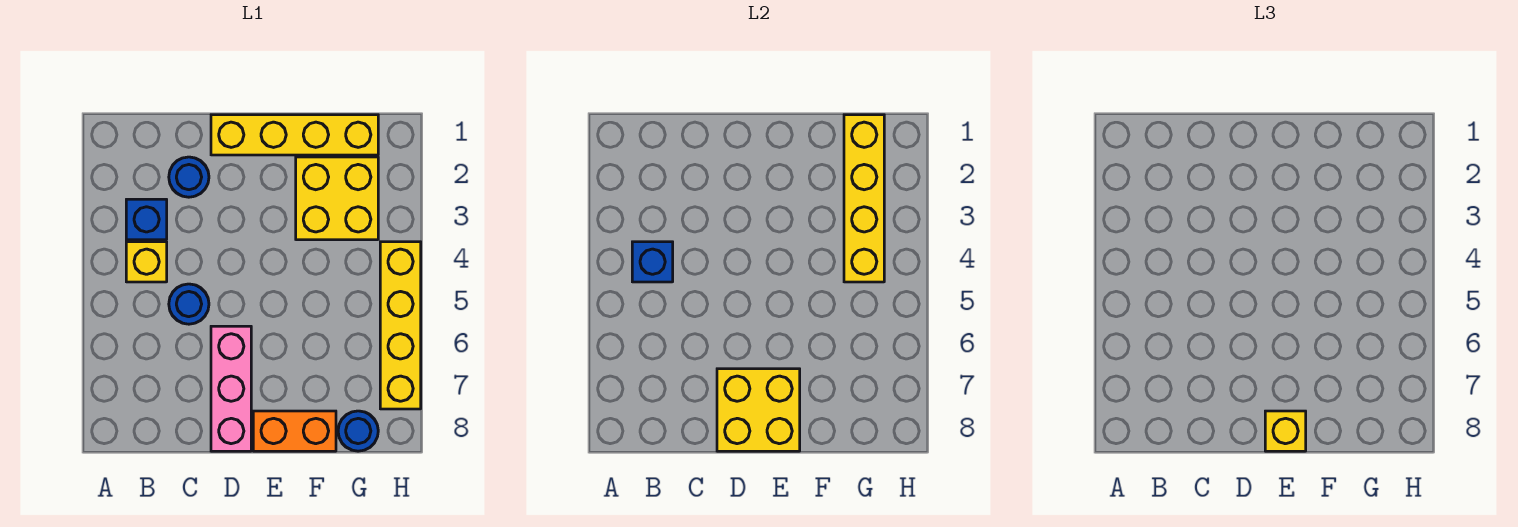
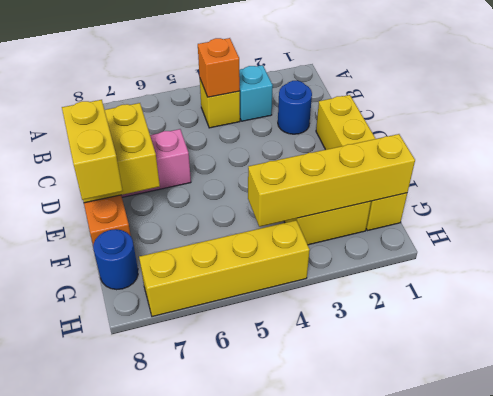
blue brick B3 level 1 -> cyan brick B3 level 1
blue brick B4 level 2 -> orange brick B4 level 2
blue round brick C5 level 1 -> none
yellow brick E8 level 3 -> yellow brick E8:F8 level 3

